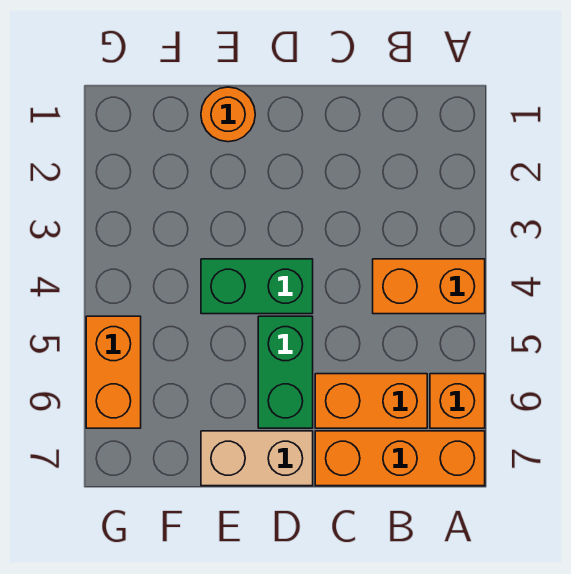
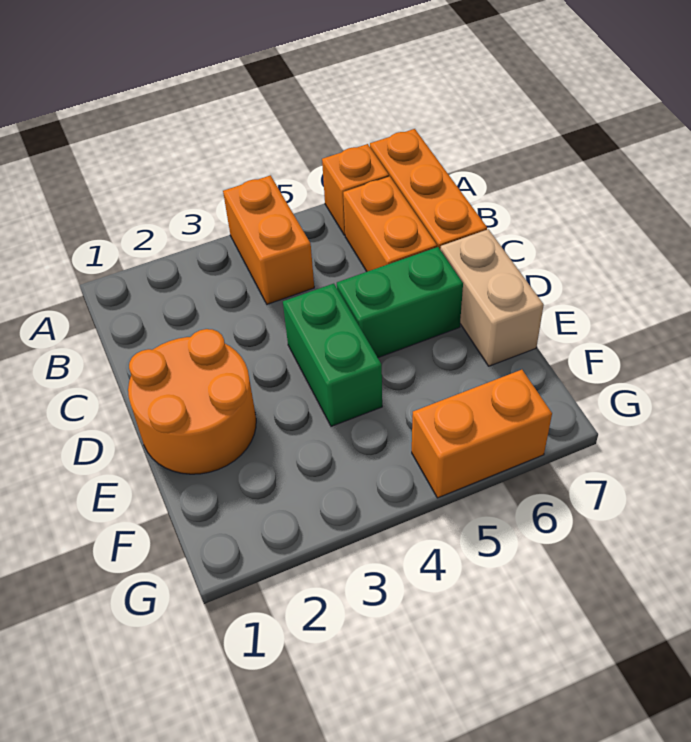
orange round brick E1 level 1 -> orange round brick D1:E2 level 1

